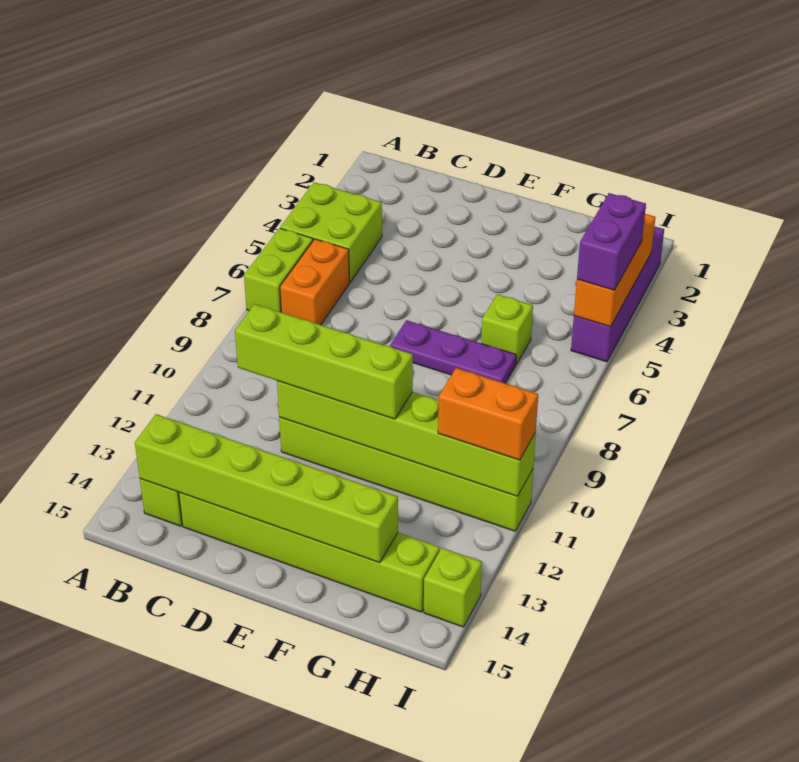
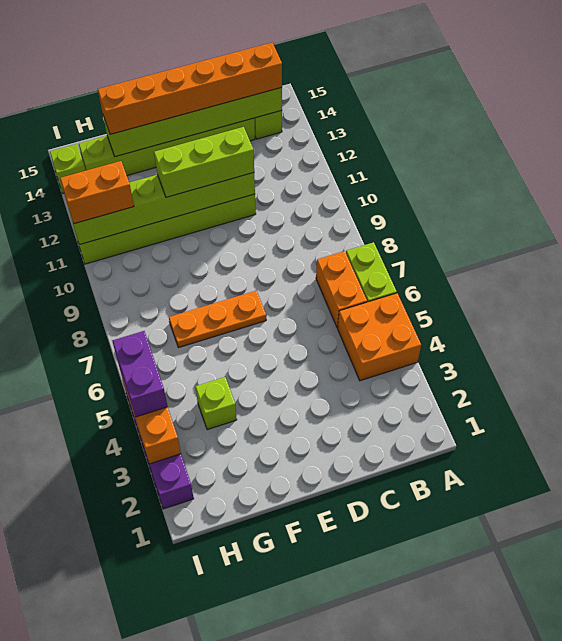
lime brick A4:B5 level 1 -> orange brick A4:B5 level 1
none -> orange brick B14:G14 level 3
lime brick C11:F11 level 3 -> lime brick D11:F11 level 3
purple plate E7:G7 level 1 -> orange plate E7:G7 level 1
lime brick G6 level 1 -> lime brick G4 level 1

